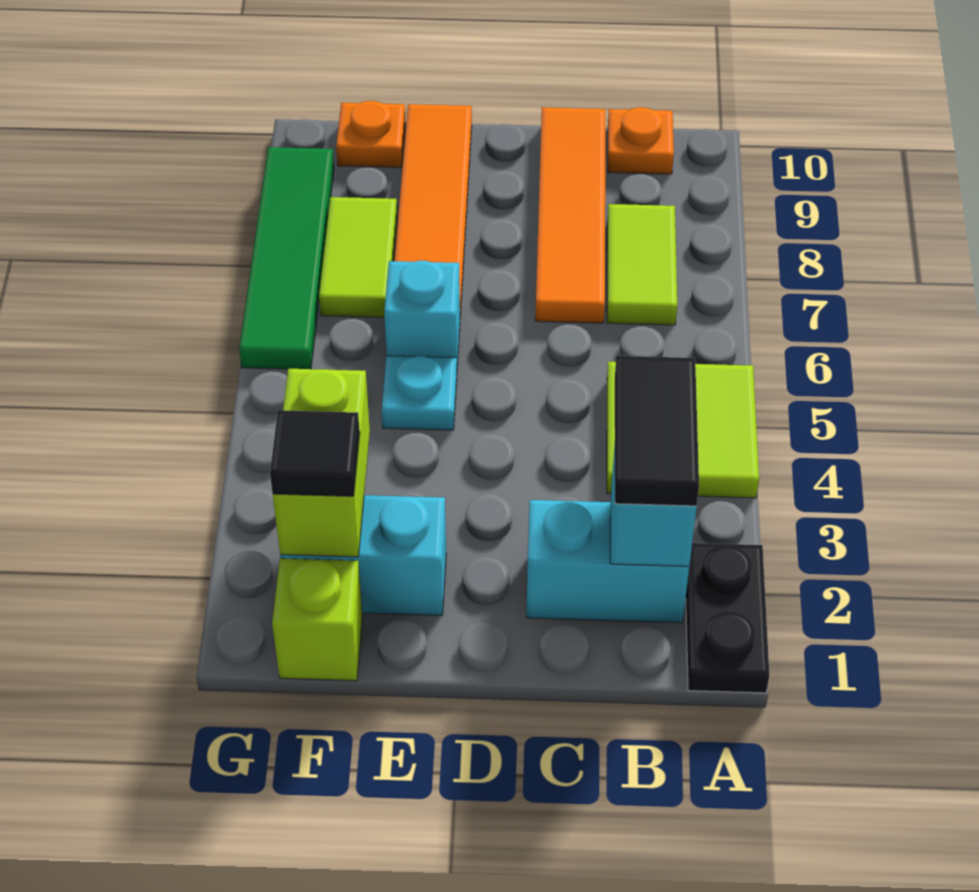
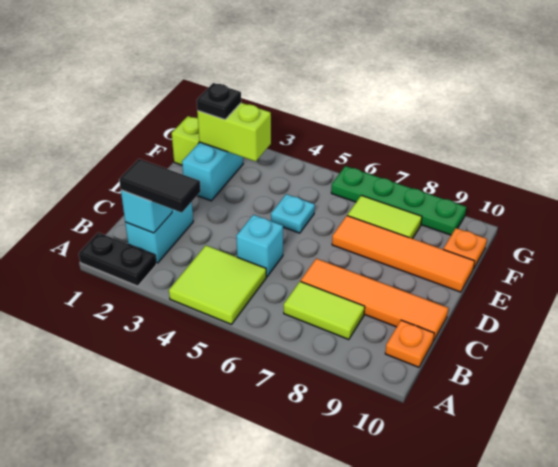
cyan brick E6 level 1 -> cyan brick C5 level 1
black tile F2 level 3 -> black plate F2 level 3
green tile G6:G9 level 1 -> green plate G6:G9 level 1

